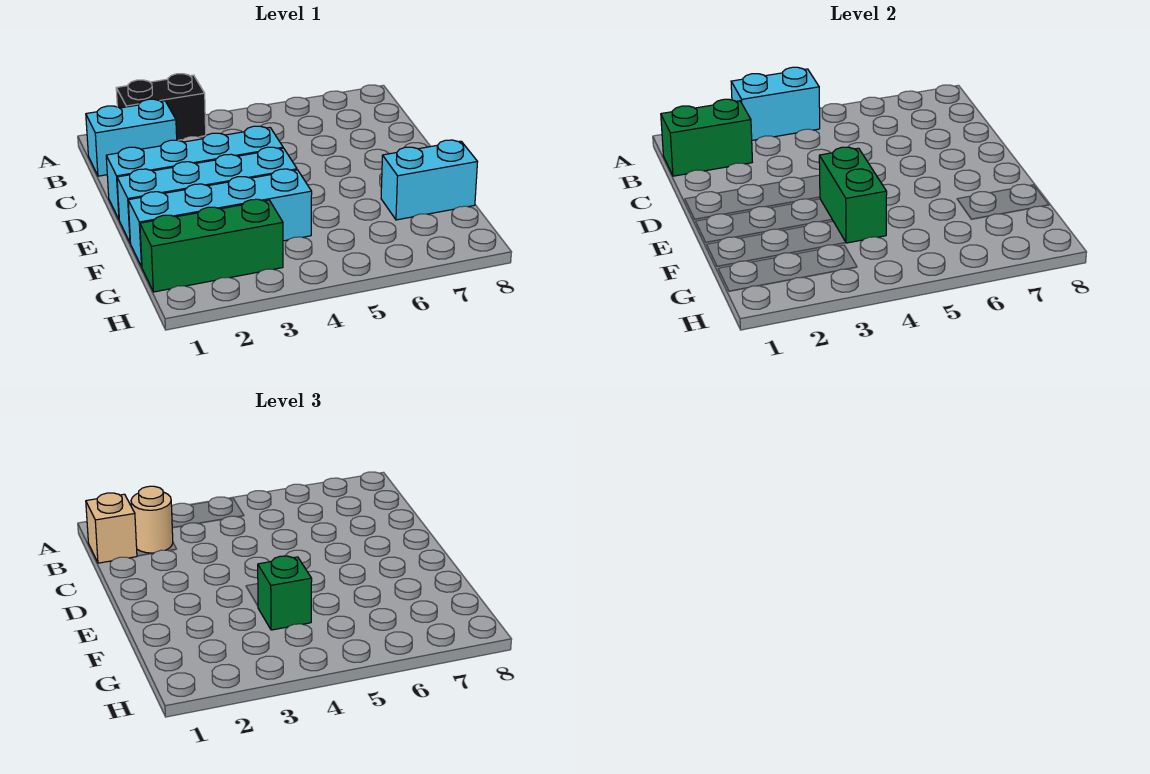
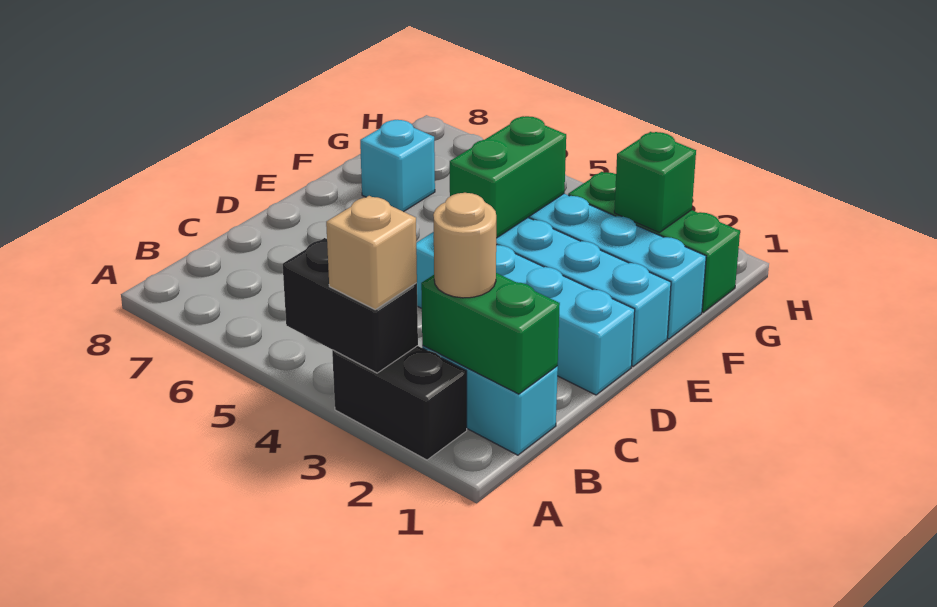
cyan brick A3:A4 level 2 -> black brick A3:A4 level 2
tan brick B1 level 3 -> tan brick A3 level 3
green brick F4 level 3 -> green brick G2 level 2
cyan brick F7:F8 level 1 -> cyan brick F7 level 1

